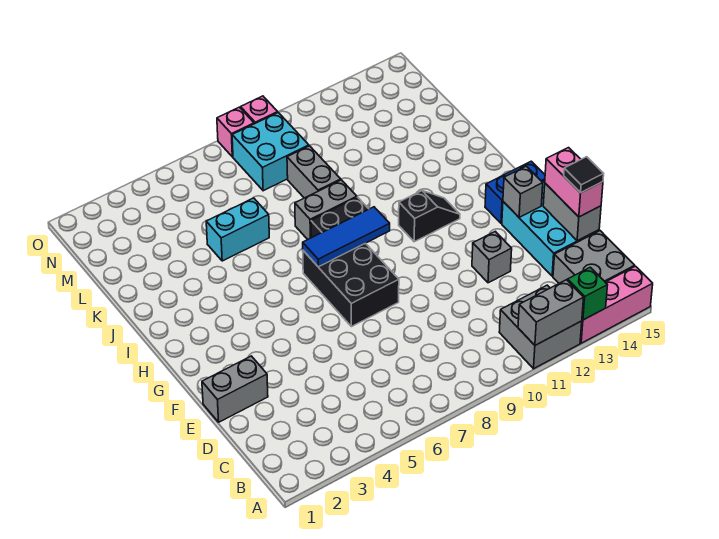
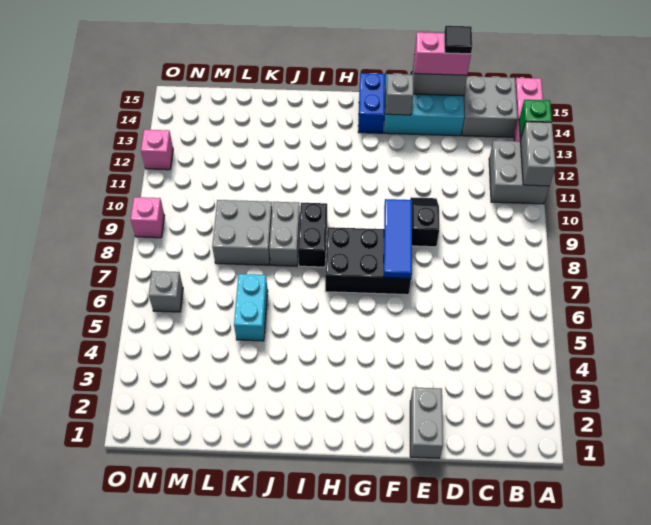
grey brick E12 level 1 -> grey brick N6 level 1
blue tile H7:H9 level 2 -> blue tile F7:F9 level 2
black slope H11:H12 level 1 top 11 -> black slope E9:E10 level 1 top 9
grey brick K9:L9 level 1 -> grey brick K8:L9 level 1
cyan brick M8:N9 level 1 -> none
pink brick O8 level 1 -> pink brick O12 level 1

